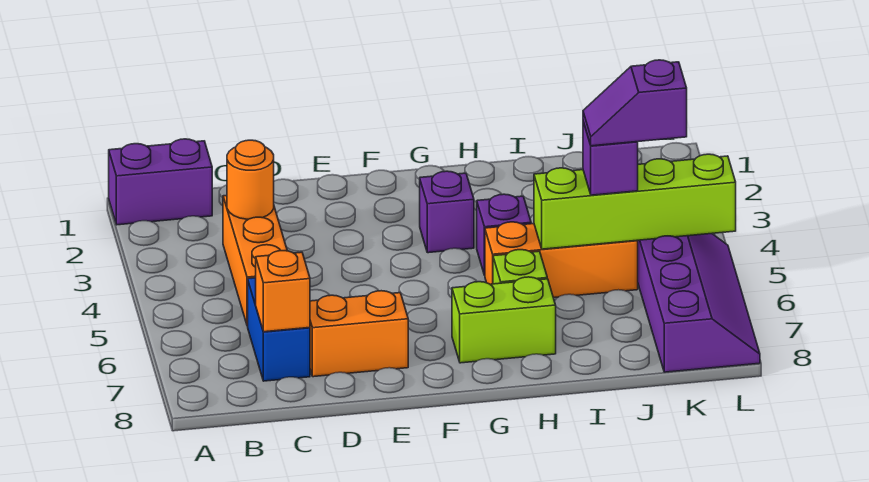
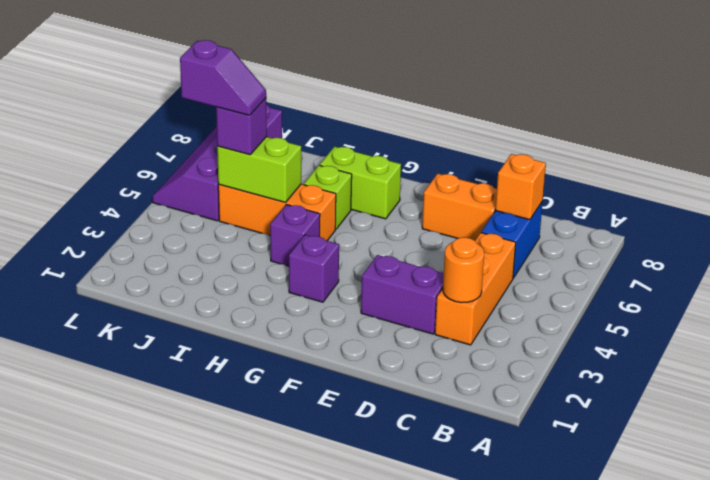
purple brick A1:B1 level 1 -> purple brick D3:E3 level 1
lime brick I5:L5 level 2 -> lime brick I5:J5 level 2

